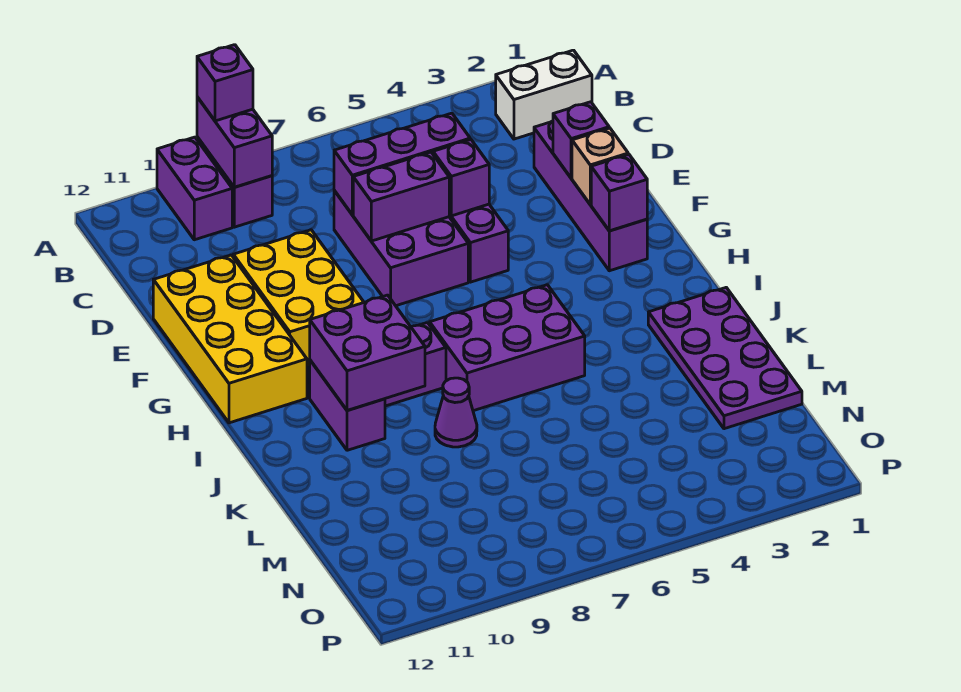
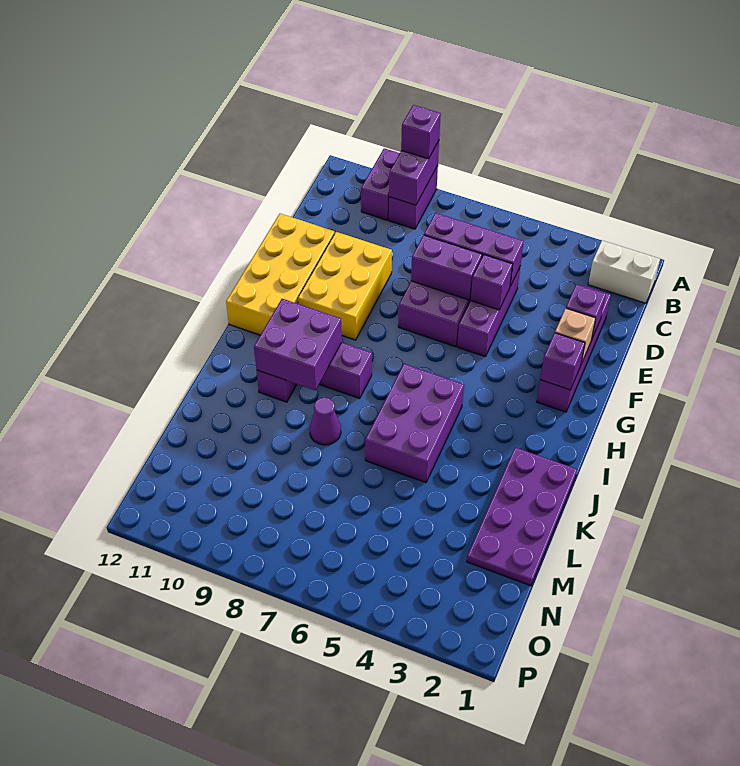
purple brick I5:J7 level 1 -> purple brick I5:K6 level 1

